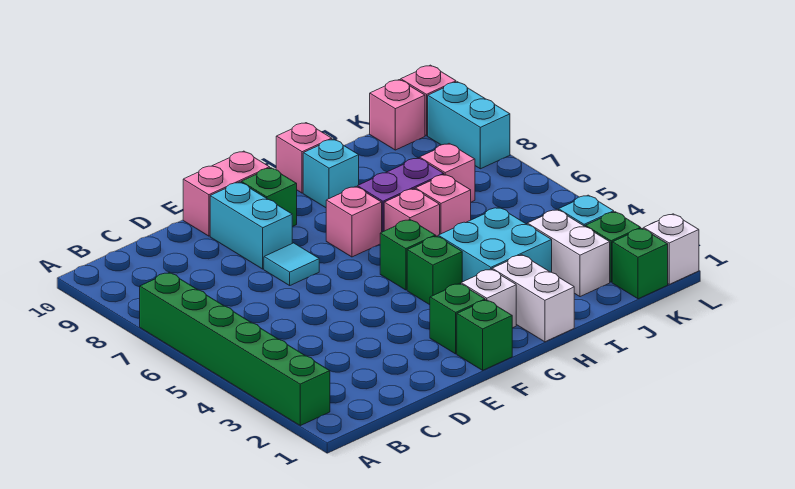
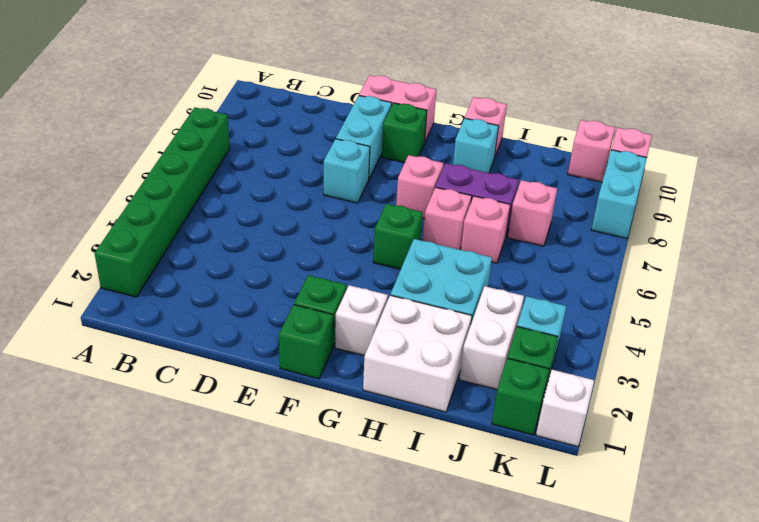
cyan tile E7 level 1 -> cyan brick E7 level 1
green brick G4 level 1 -> none
white brick H1:H2 level 1 -> white brick H1:I2 level 1

